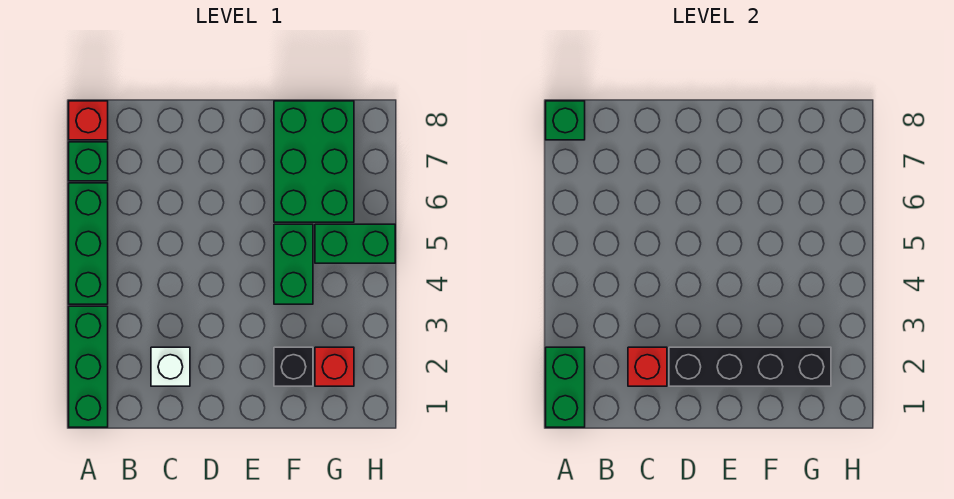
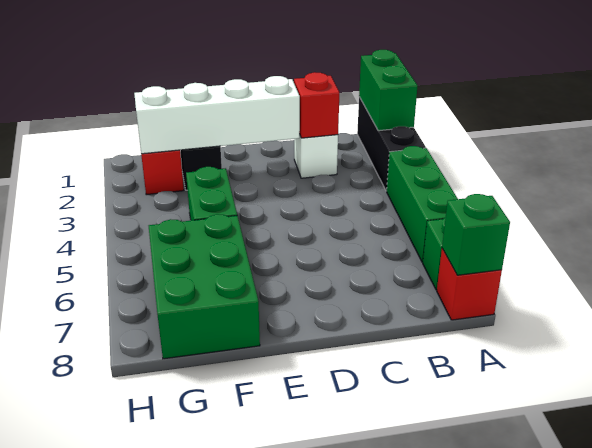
green brick A1:A3 level 1 -> black brick A1:A3 level 1
black brick D2:G2 level 2 -> white brick D2:G2 level 2
green brick G5:H5 level 1 -> none

